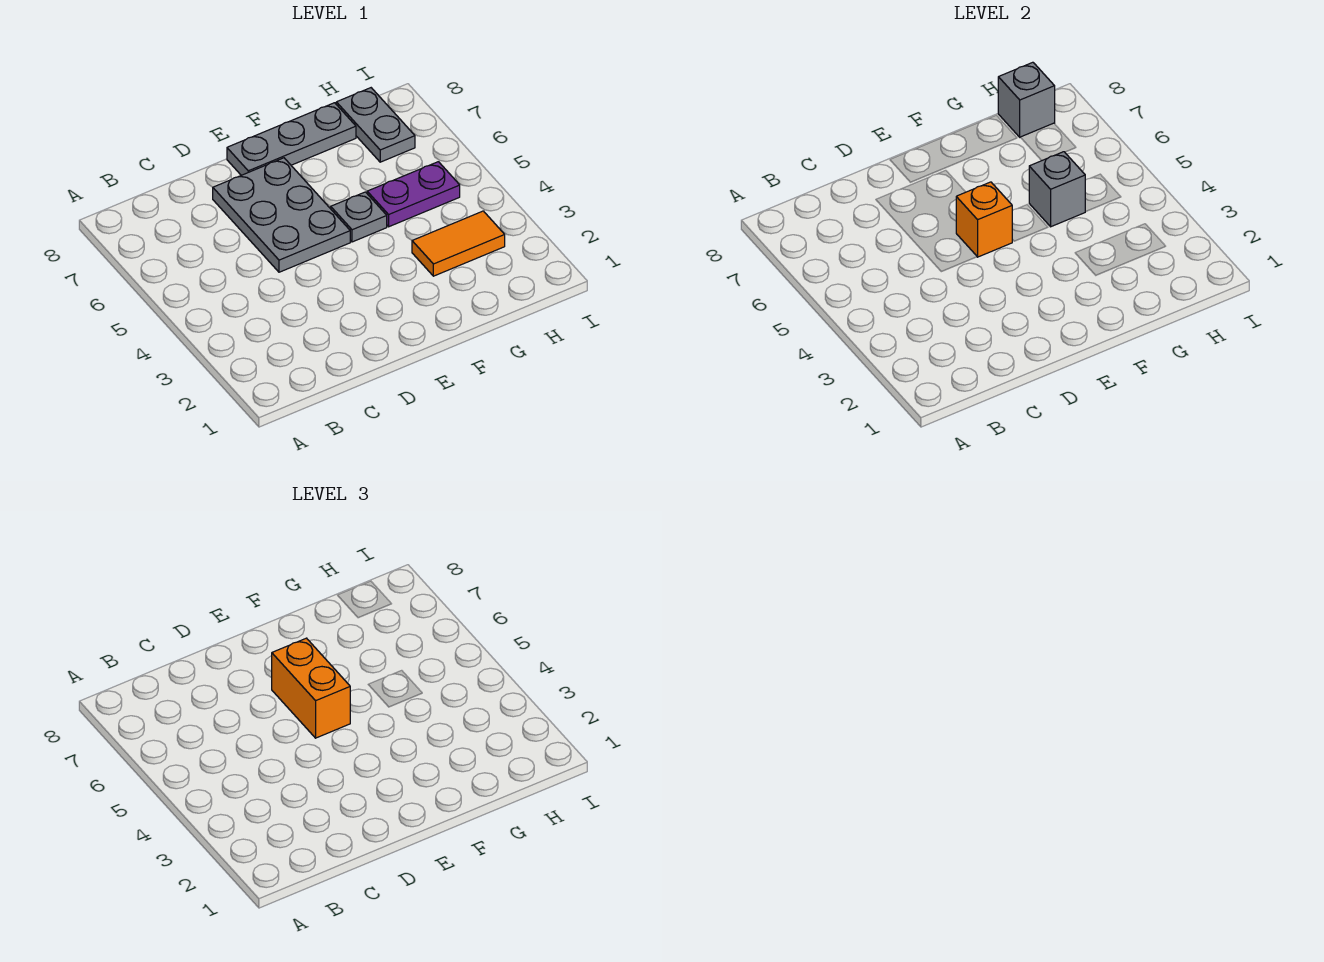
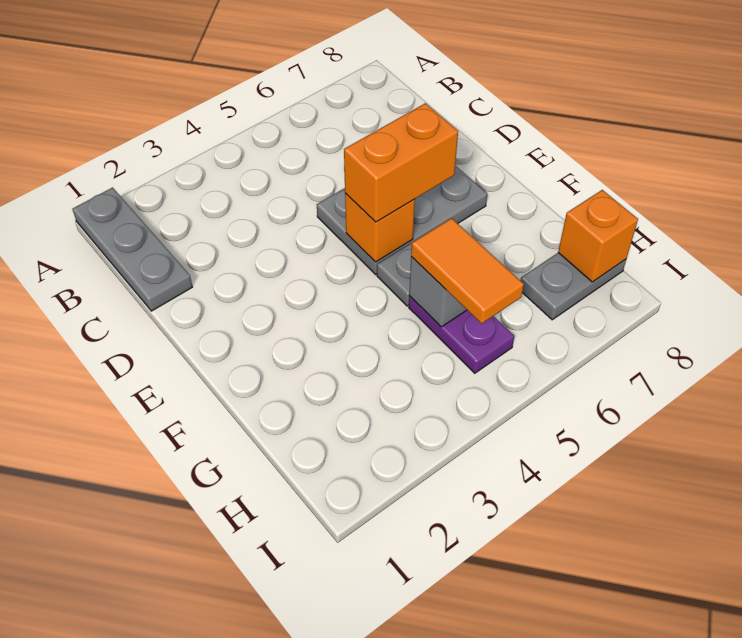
grey plate E8:G8 level 1 -> grey plate A1:C1 level 1
orange tile G3:H3 level 1 -> orange tile G5:H5 level 3
grey brick H8 level 2 -> orange brick H8 level 2

